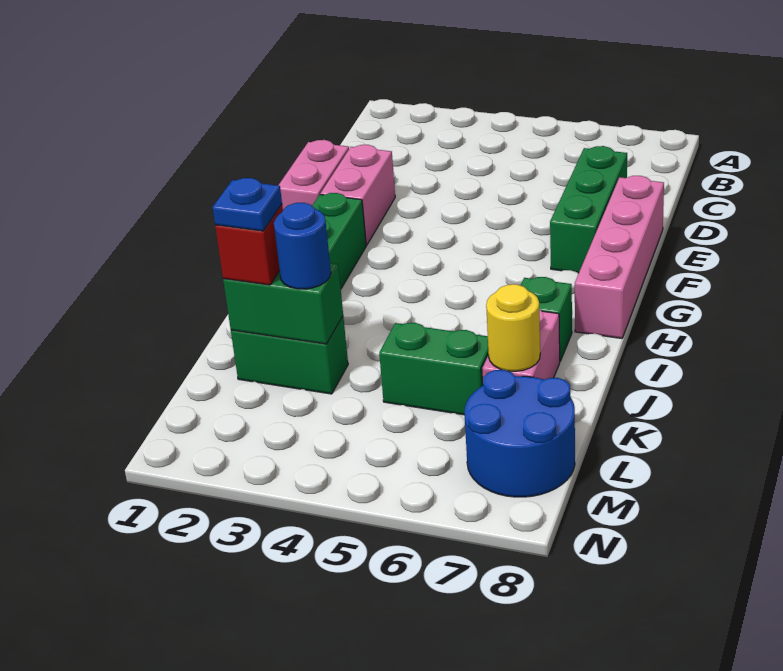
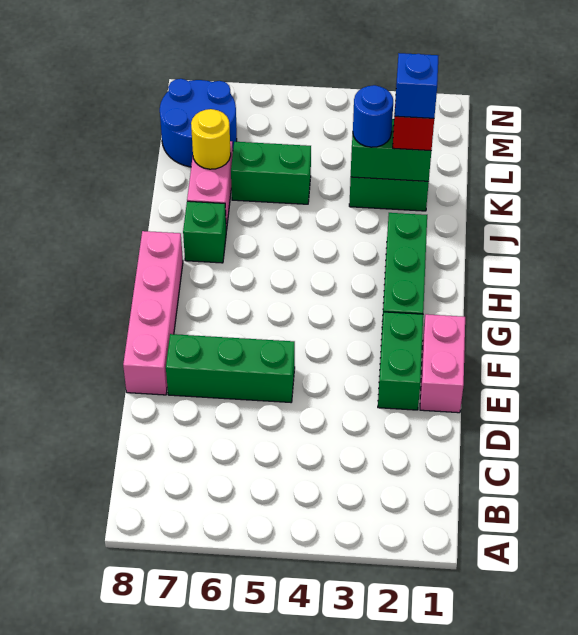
green brick D7:F7 level 1 -> green brick E5:E7 level 1
pink brick E2:F2 level 1 -> green brick E2:F2 level 1
blue plate K2 level 4 -> blue brick K2 level 4

